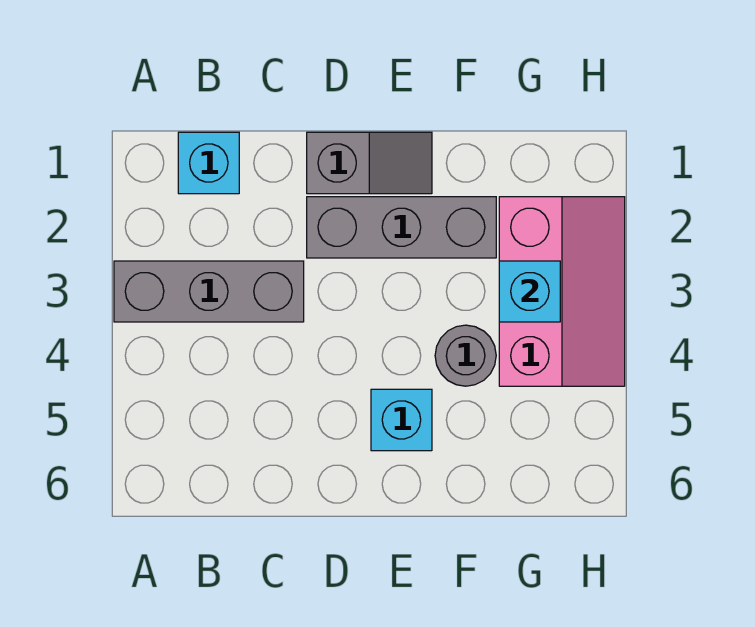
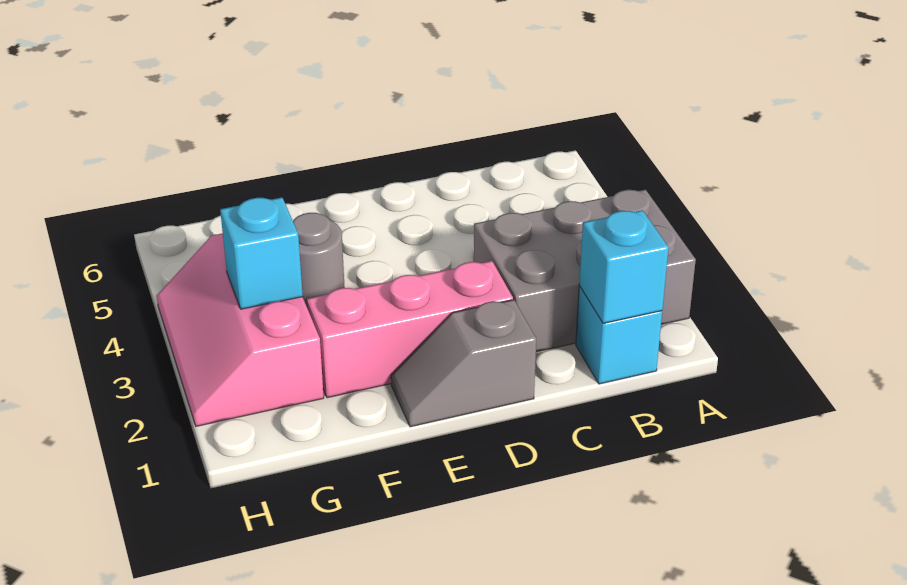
grey brick A3:C3 level 1 -> grey brick A2:C3 level 1
grey brick D2:F2 level 1 -> pink brick D2:F2 level 1
cyan brick E5 level 1 -> cyan brick B1 level 2

